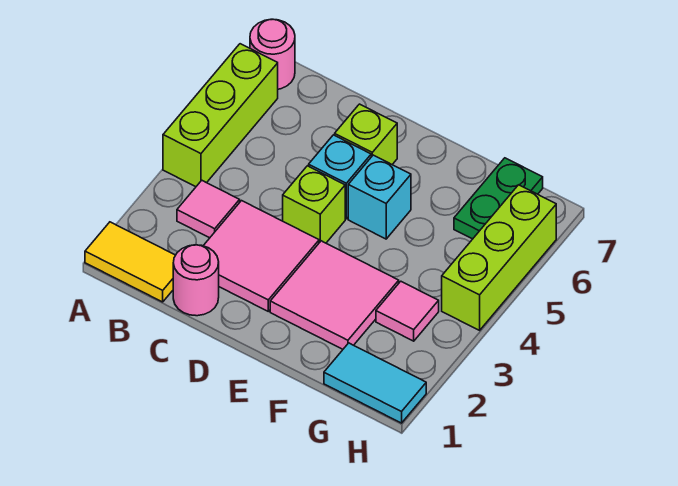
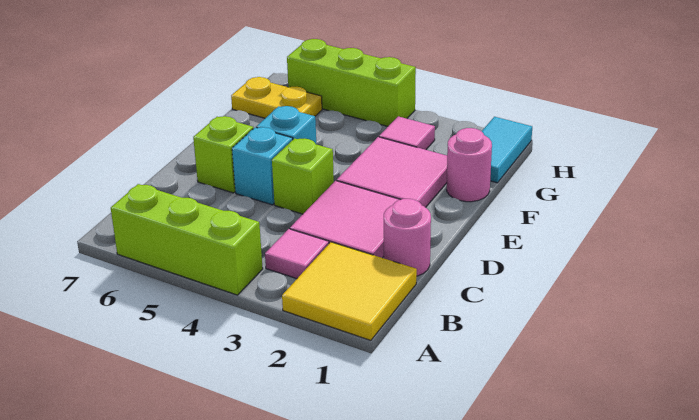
yellow tile A1:B1 level 1 -> yellow tile A1:B2 level 1
pink round brick A7 level 1 -> pink round brick F1 level 1
green plate G6:G7 level 1 -> yellow plate G6:G7 level 1

